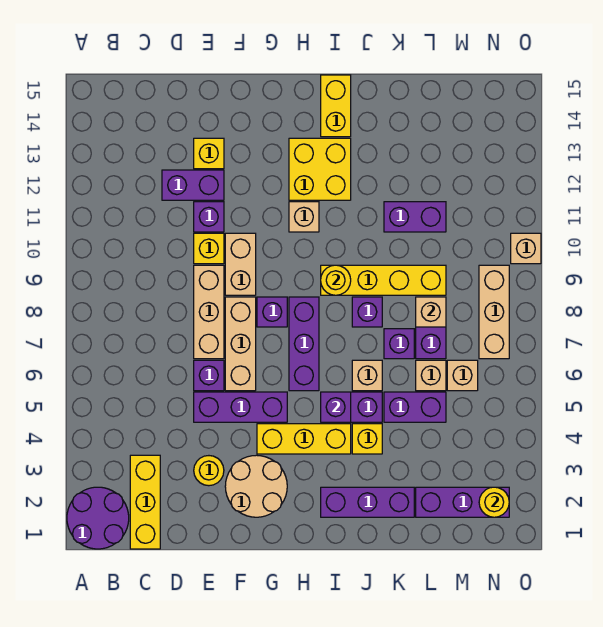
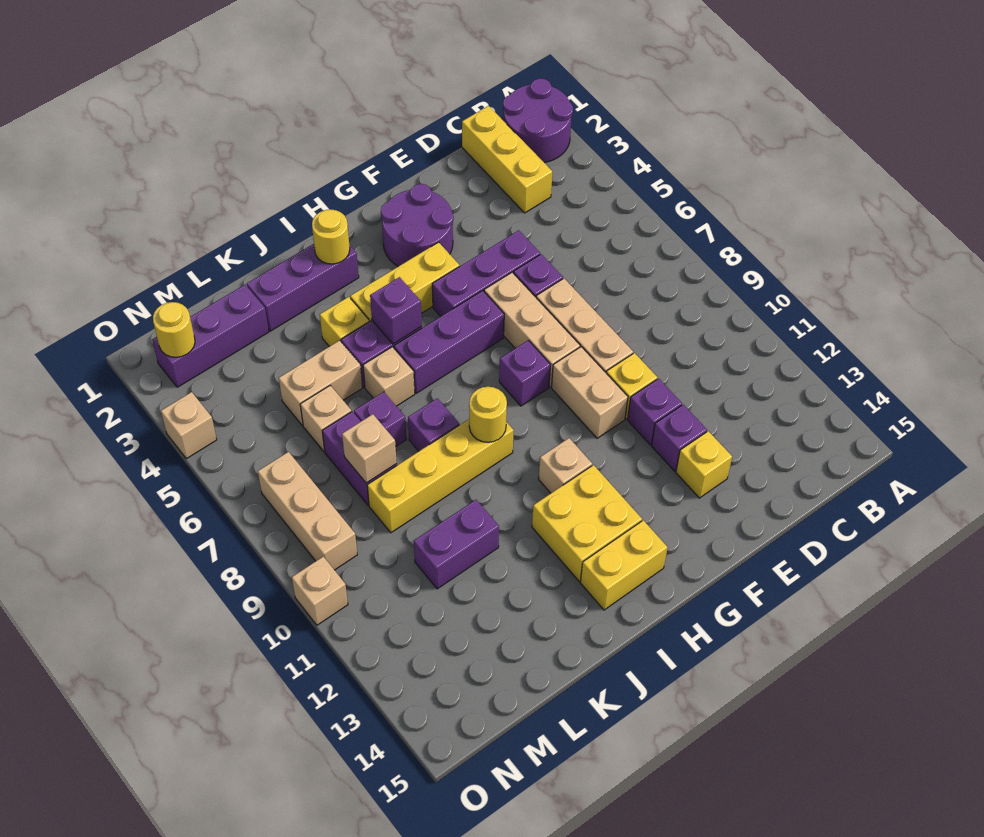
purple brick D12:E12 level 1 -> purple brick E12 level 1
yellow round brick E3 level 1 -> yellow round brick I2 level 2
tan round brick F2:G3 level 1 -> purple round brick F2:G3 level 1
purple brick H6:H8 level 1 -> purple brick G6:I6 level 1
yellow brick I14:I15 level 1 -> yellow brick H14:I14 level 1
purple brick K5:L5 level 1 -> tan brick K5:L5 level 1
tan brick M6 level 1 -> tan brick O4 level 1

